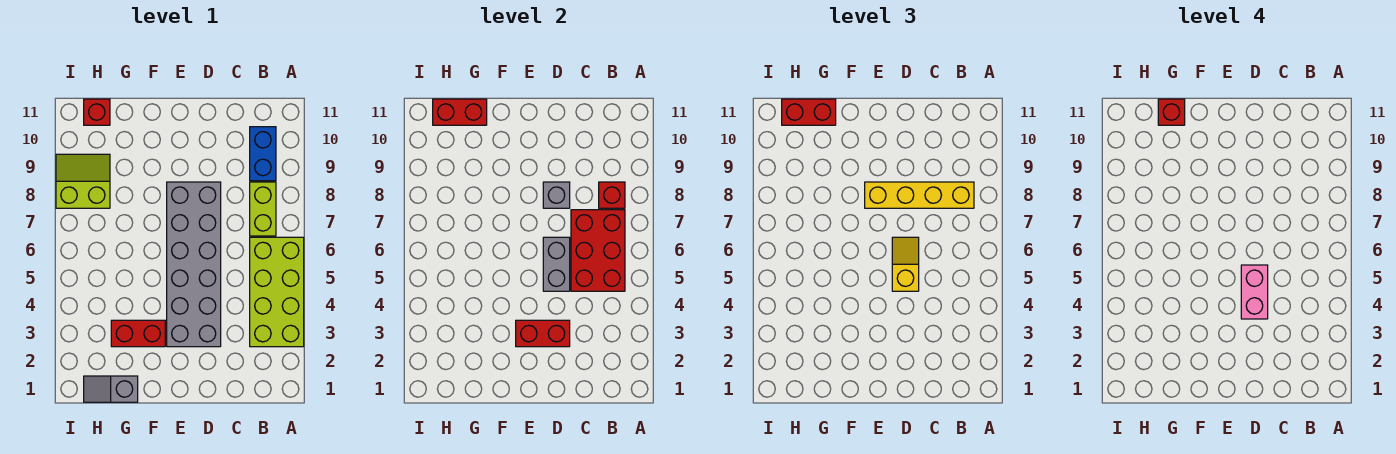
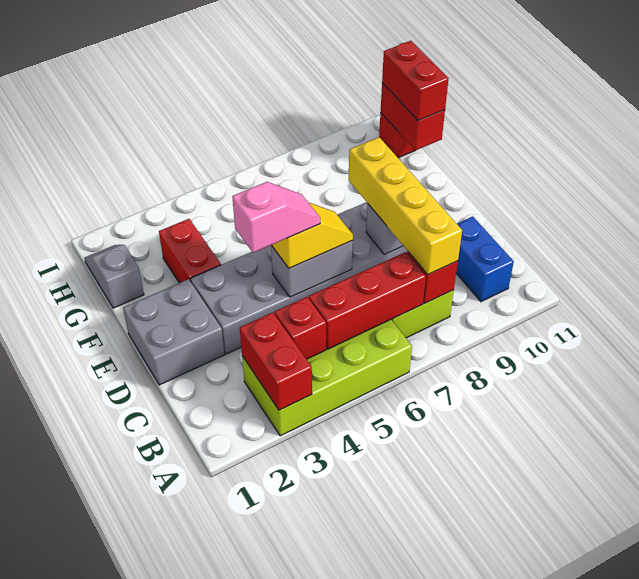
red brick B5:C7 level 2 -> red brick B5:B7 level 2
blue brick B9:B10 level 1 -> blue brick B10:C10 level 1
none -> grey brick D1:E2 level 1
red brick D3:E3 level 2 -> red brick A3:B3 level 2
pink brick D4:D5 level 4 -> pink slope D4:D5 level 4 top 4
red brick G11 level 4 -> red brick B4 level 2
lime slope H8:I9 level 1 top 8 -> none

